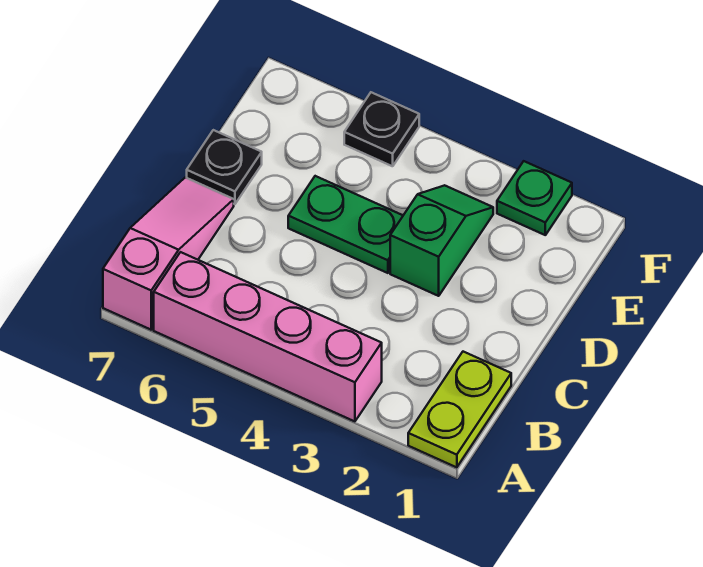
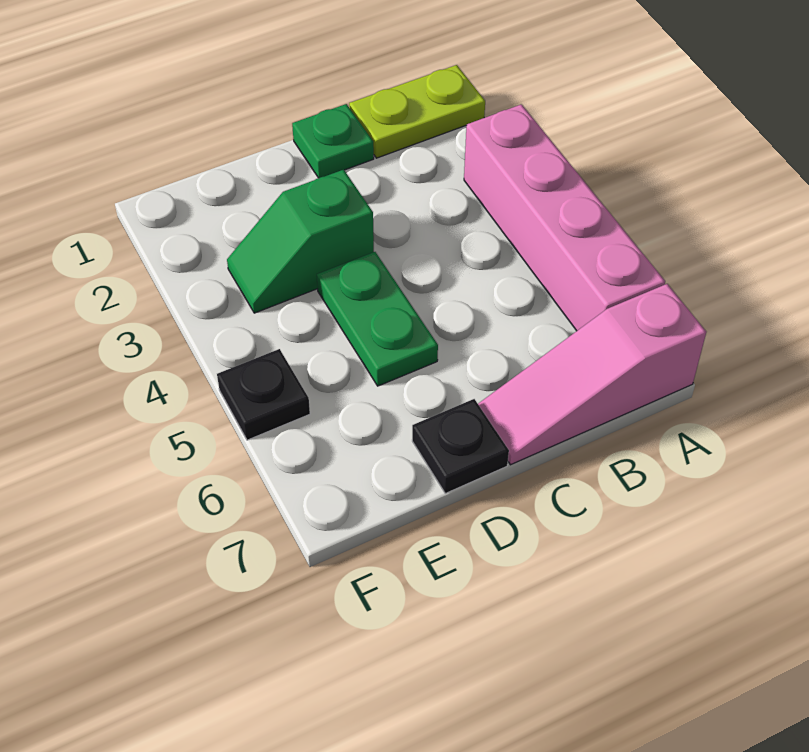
green plate F2 level 1 -> green plate C1 level 1

